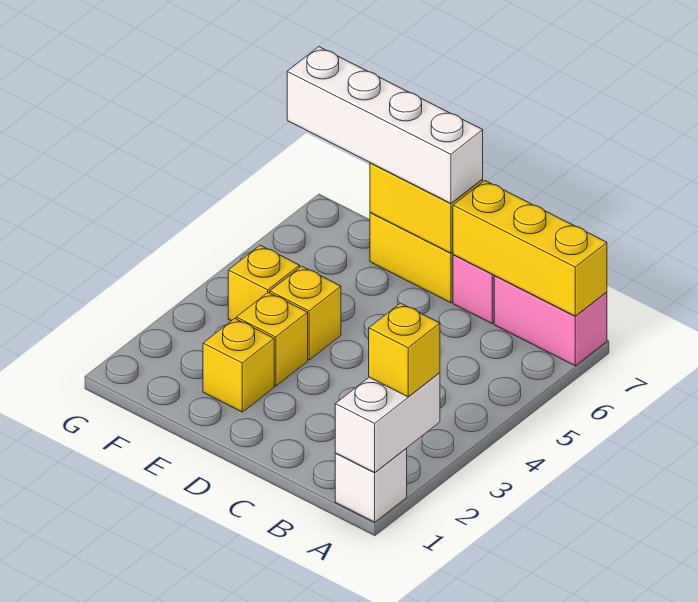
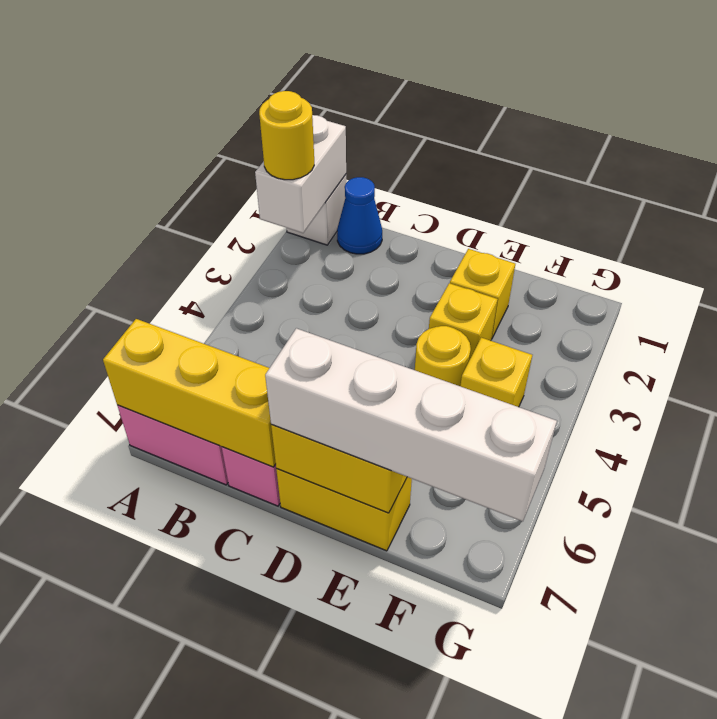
yellow brick A2 level 3 -> yellow round brick A2 level 3
none -> blue cone B1 level 1
yellow brick E4 level 1 -> yellow round brick E4 level 1

